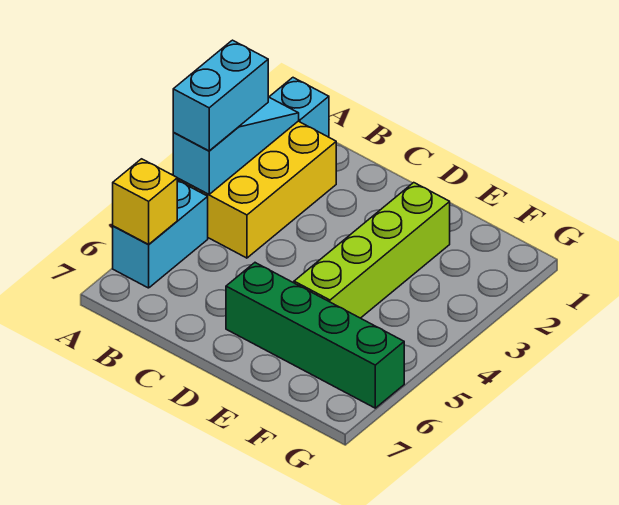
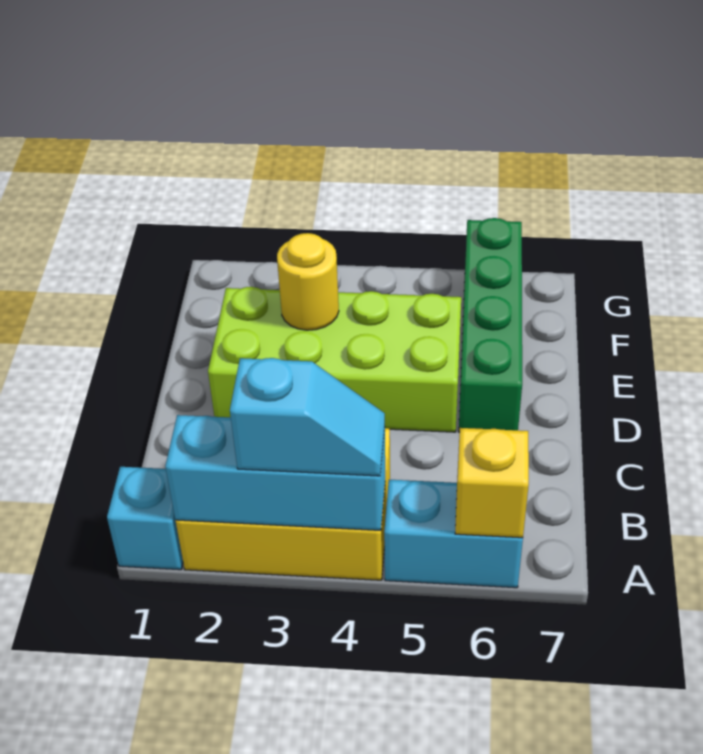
cyan slope A2:A4 level 2 top 4 -> cyan brick A2:A4 level 2
cyan brick A3:A4 level 3 -> cyan slope A3:A4 level 3 top 3
lime brick E2:E5 level 1 -> lime brick D2:E5 level 1
none -> yellow round brick E3 level 2

